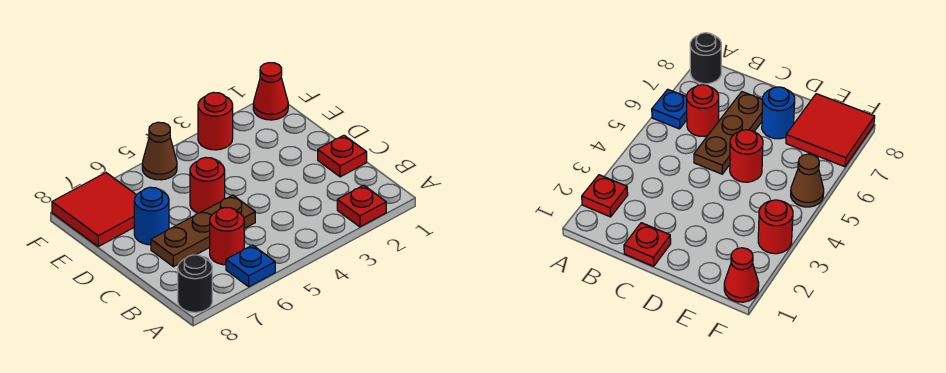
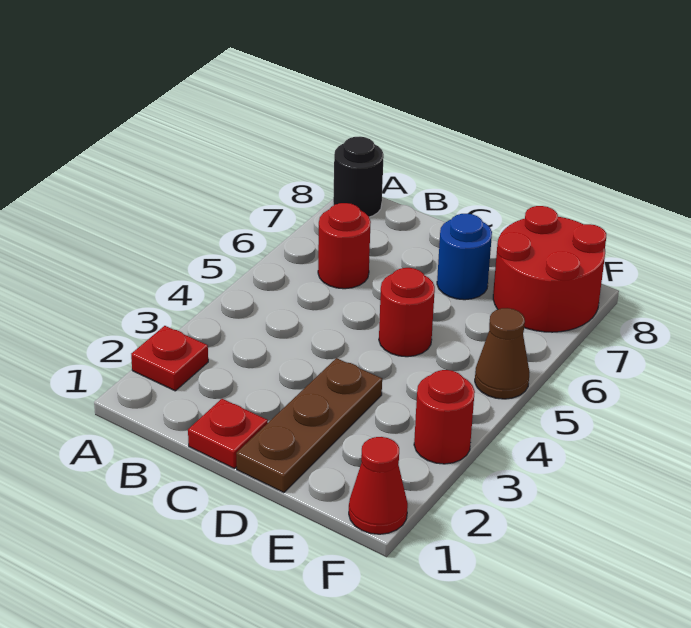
blue plate A6 level 1 -> none
brown plate C5:C7 level 1 -> brown plate D1:D3 level 1
red tile E7:F8 level 1 -> red round brick E7:F8 level 1

